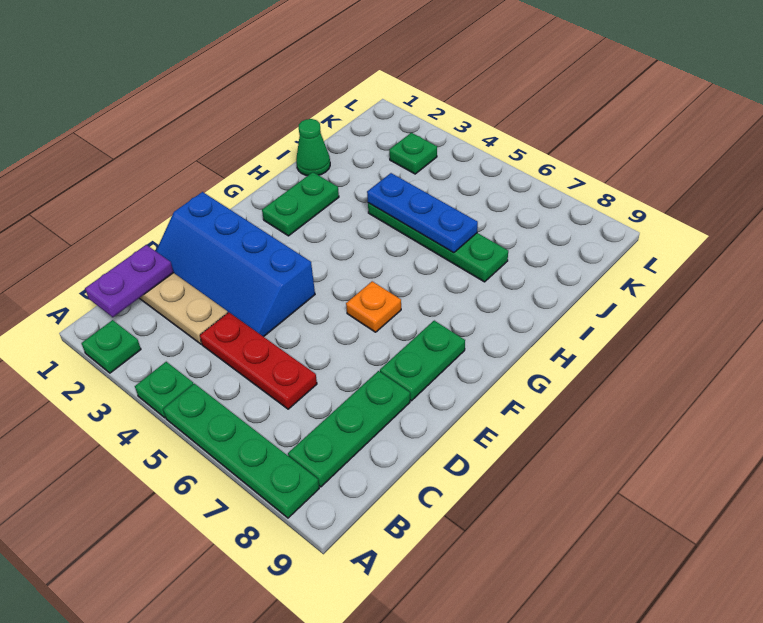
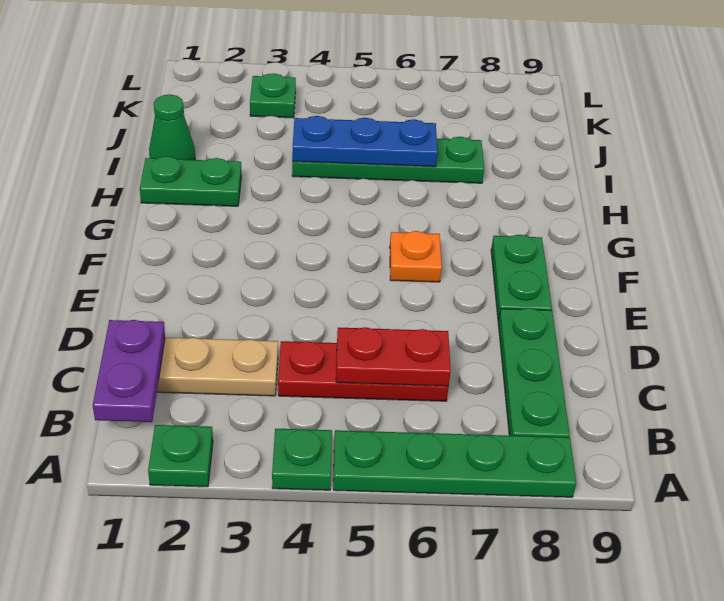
none -> red plate C5:C6 level 2
blue slope D1:E4 level 1 top E -> none
green plate G2:H2 level 1 -> green plate H1:H2 level 1

